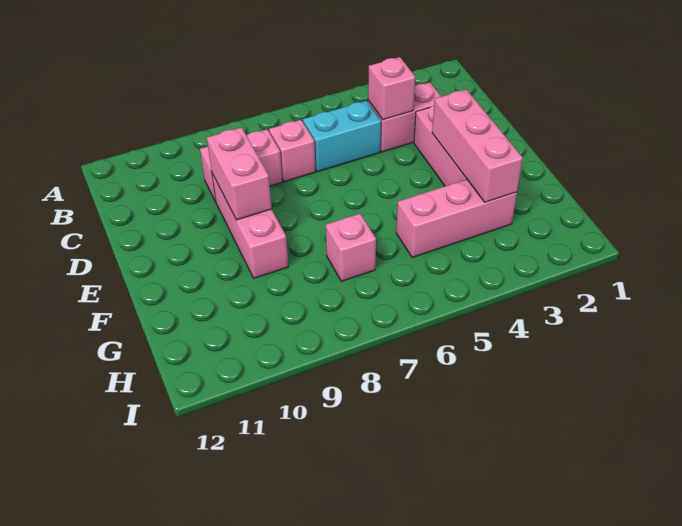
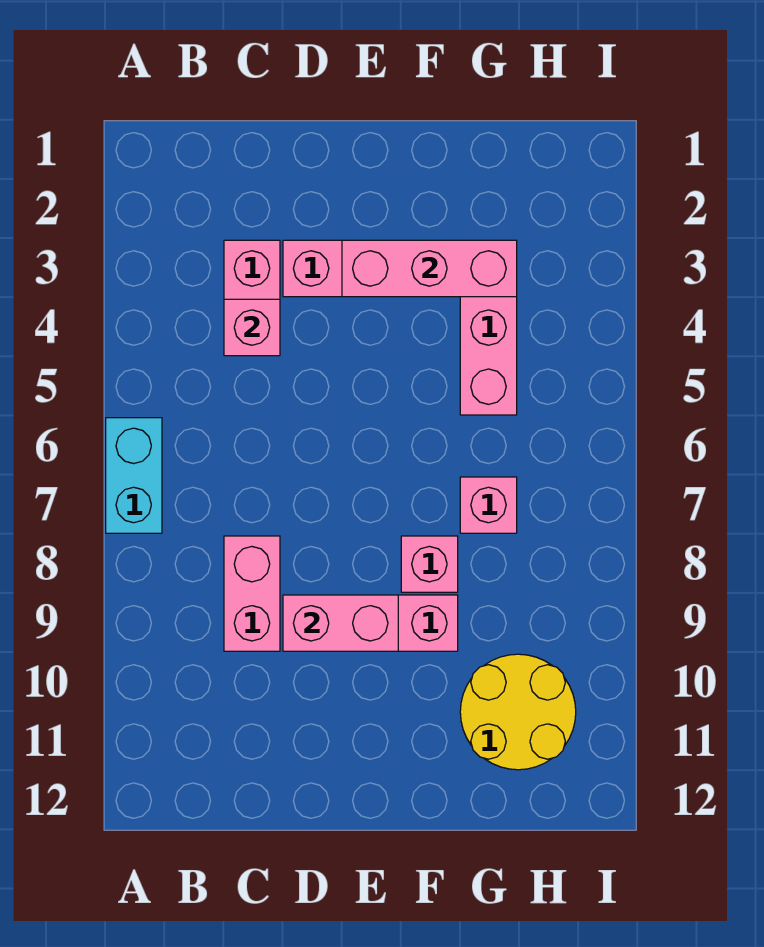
cyan brick C5:C6 level 1 -> cyan brick A6:A7 level 1
pink brick C7 level 1 -> pink brick F8 level 1
none -> yellow round brick G10:H11 level 1

